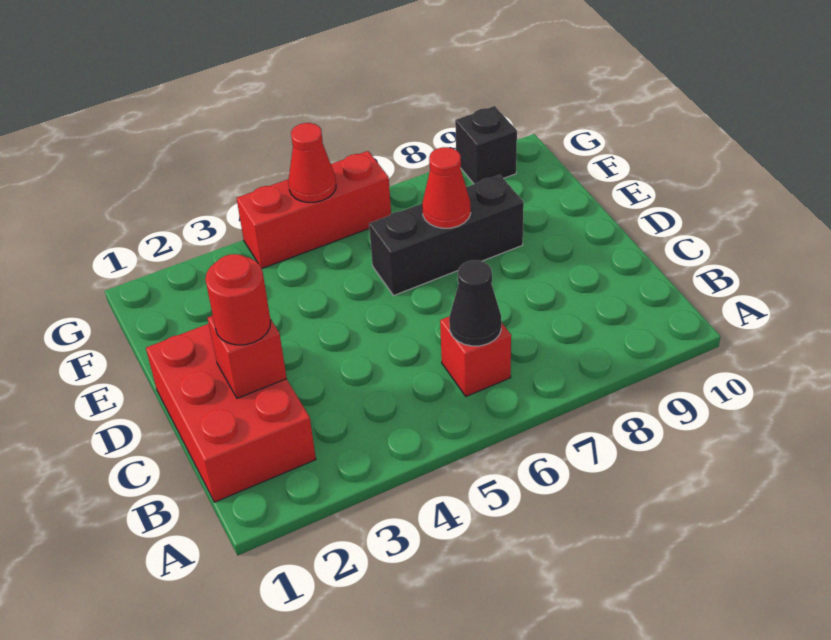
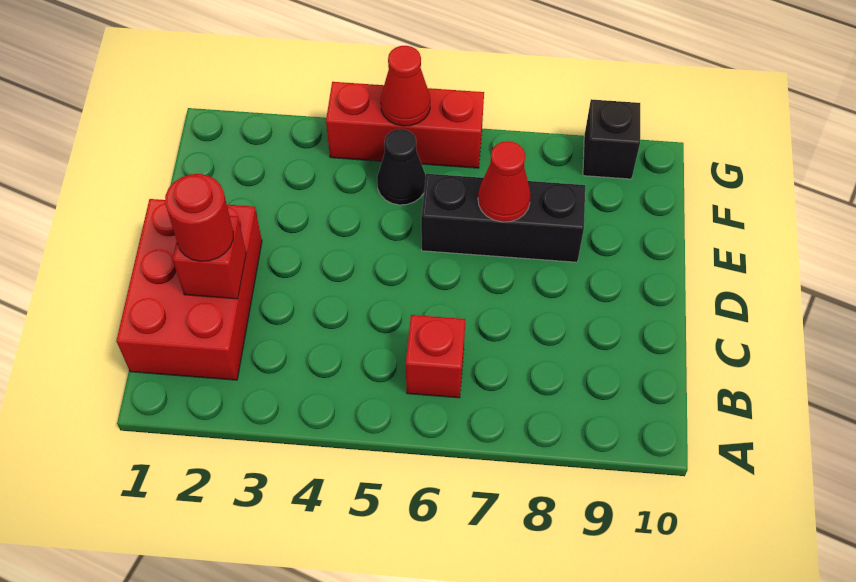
black cone B6 level 2 -> black cone F5 level 1

